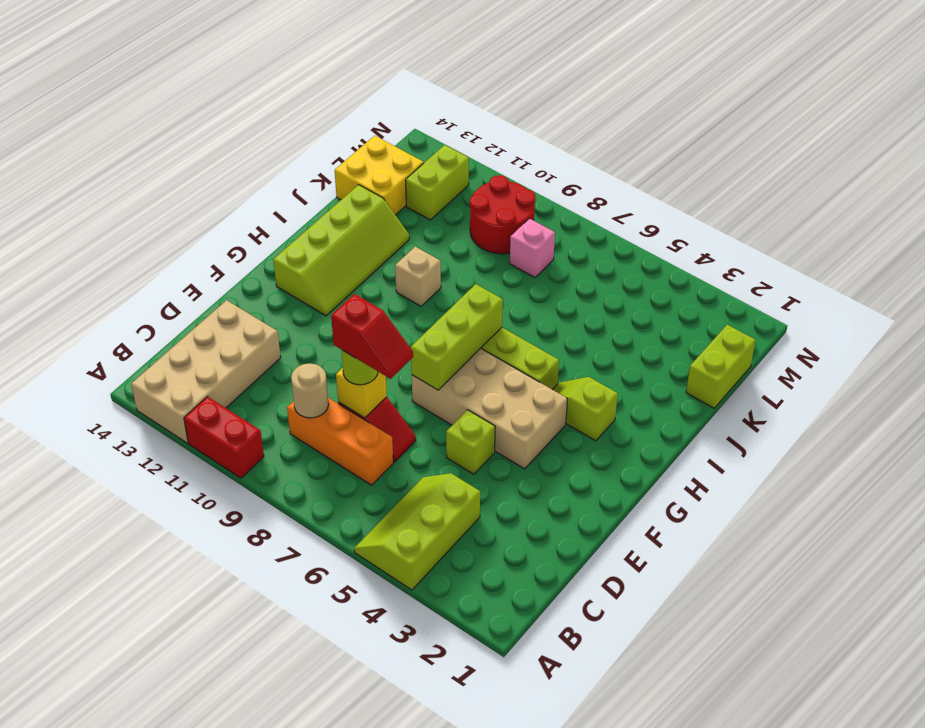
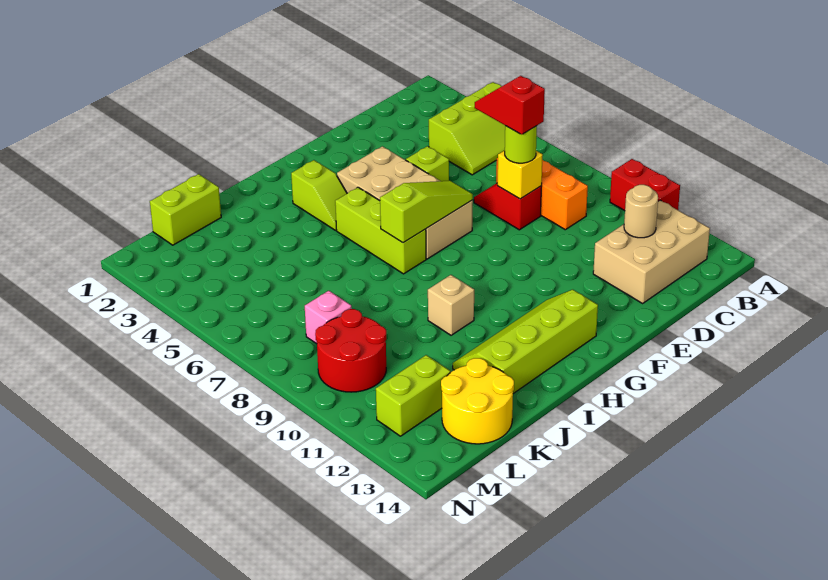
tan brick A12:D13 level 1 -> tan brick B12:D13 level 1
tan round brick C9 level 2 -> tan round brick C12 level 2
lime brick F7:H7 level 2 -> lime slope F7:H7 level 2 top H
yellow brick K13:L14 level 1 -> yellow round brick K13:L14 level 1

